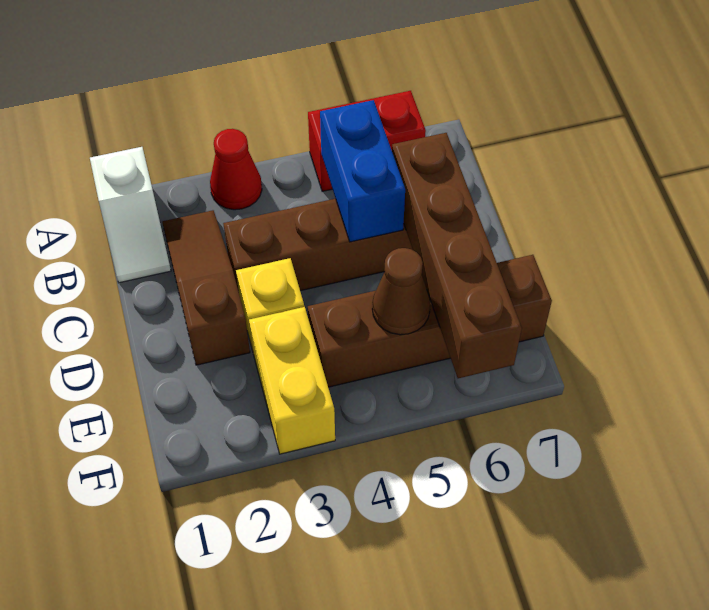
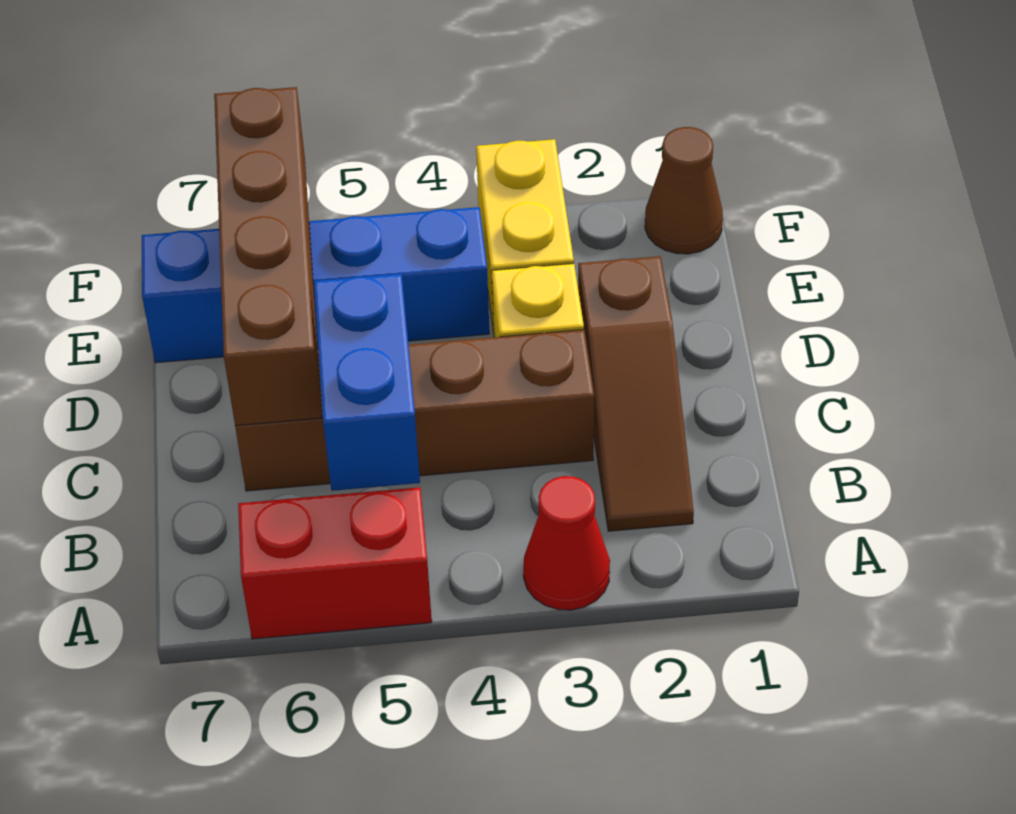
white slope A1:B1 level 1 top A -> none
brown brick E4:E7 level 1 -> blue brick E4:E7 level 1
brown cone E5 level 2 -> brown cone F1 level 1

